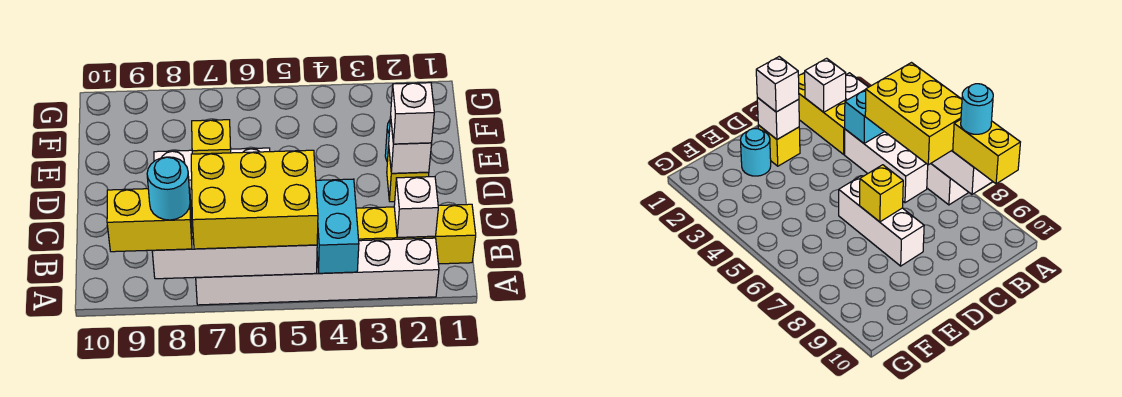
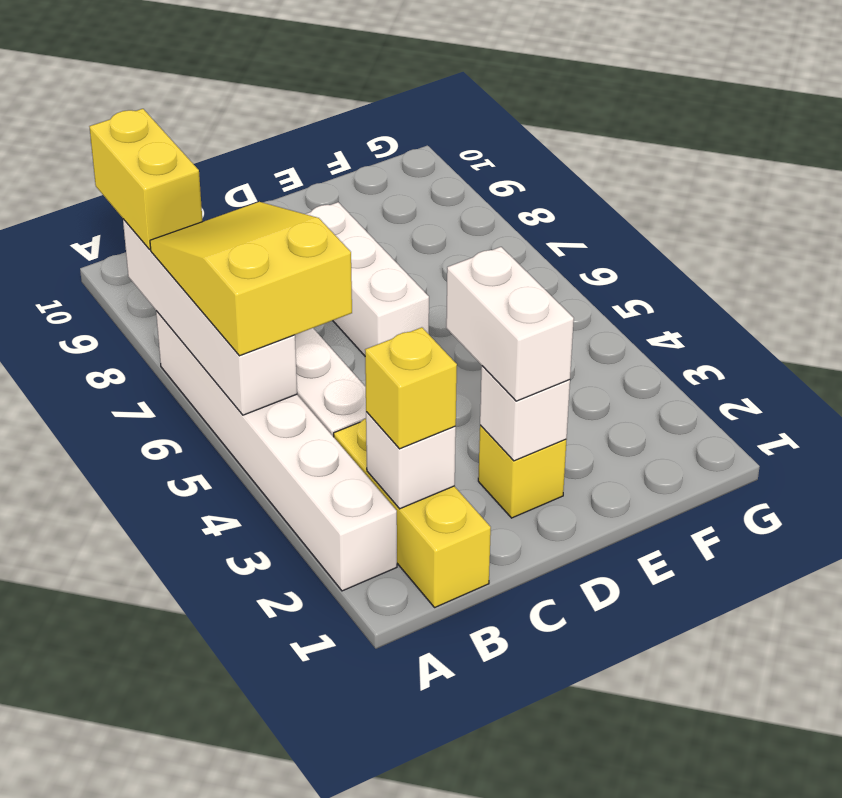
cyan brick A4:B4 level 2 -> none
yellow brick A5:B7 level 3 -> yellow slope A5:B7 level 3 top 5
cyan round brick A8 level 4 -> none
white brick D2 level 3 -> white brick D2:D3 level 3
yellow brick D7 level 2 -> yellow brick B2 level 3
cyan round brick E2 level 1 -> none

